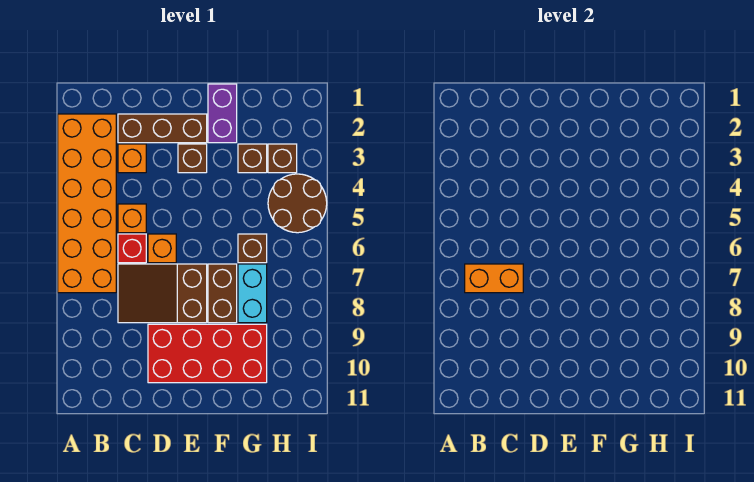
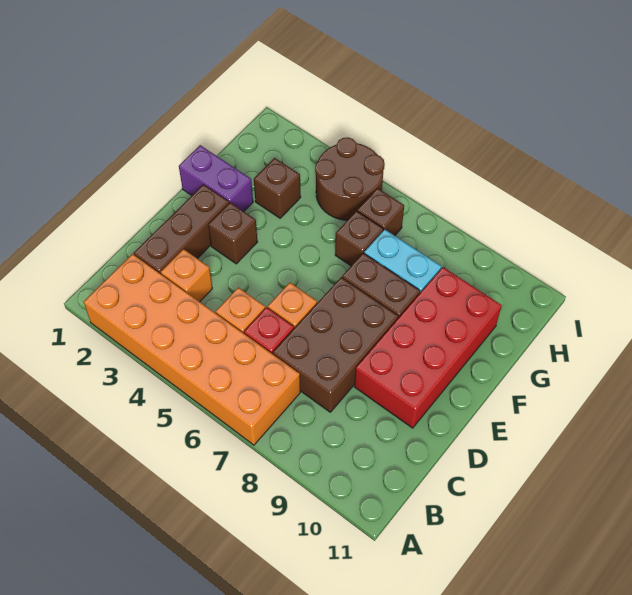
orange brick B7:C7 level 2 -> none
brown slope C7:E8 level 1 top E -> brown brick C7:E8 level 1
brown brick H3 level 1 -> brown brick H6 level 1

